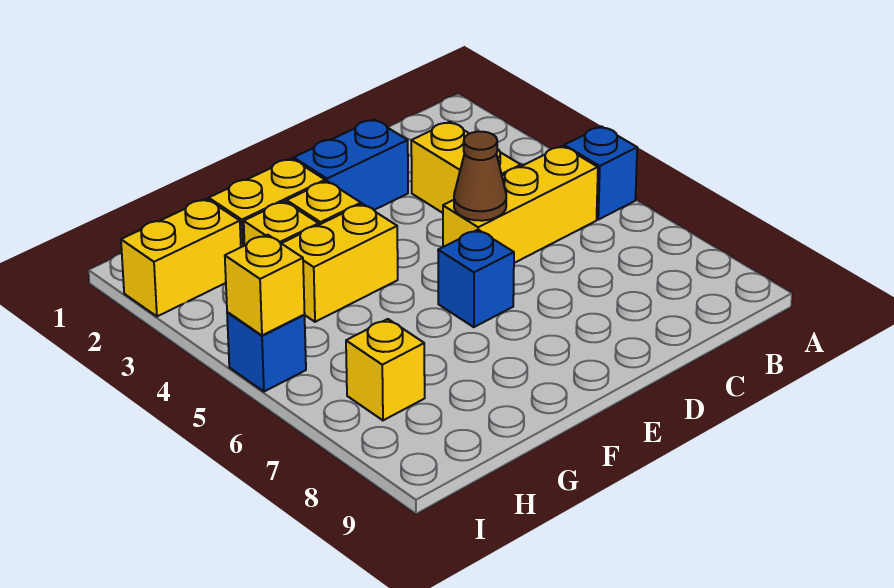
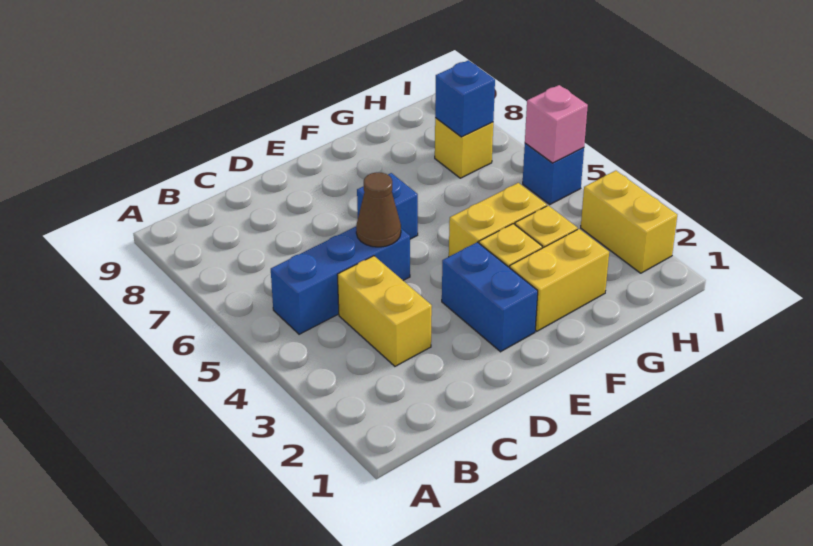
blue brick A5 level 1 -> blue brick H7 level 2
yellow brick B5:D5 level 1 -> blue brick B5:D5 level 1
blue brick D2:E2 level 1 -> blue brick E2:E3 level 1
yellow brick H2:I2 level 1 -> yellow brick I2:I3 level 1
yellow brick I5 level 2 -> pink brick I5 level 2

